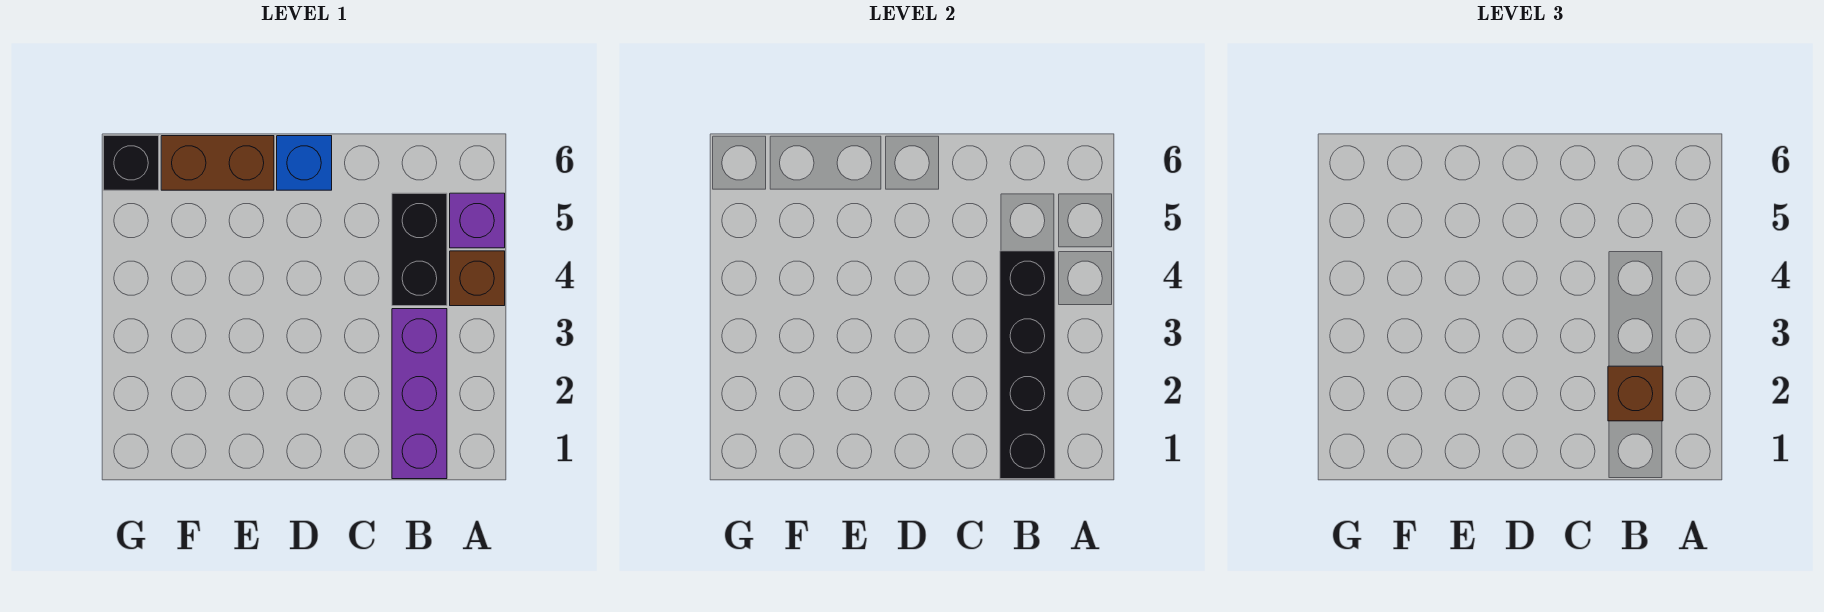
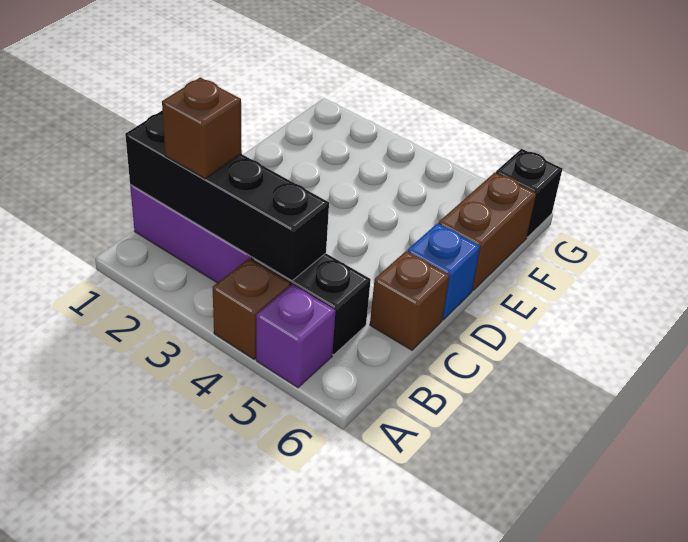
none -> brown brick C6 level 1

